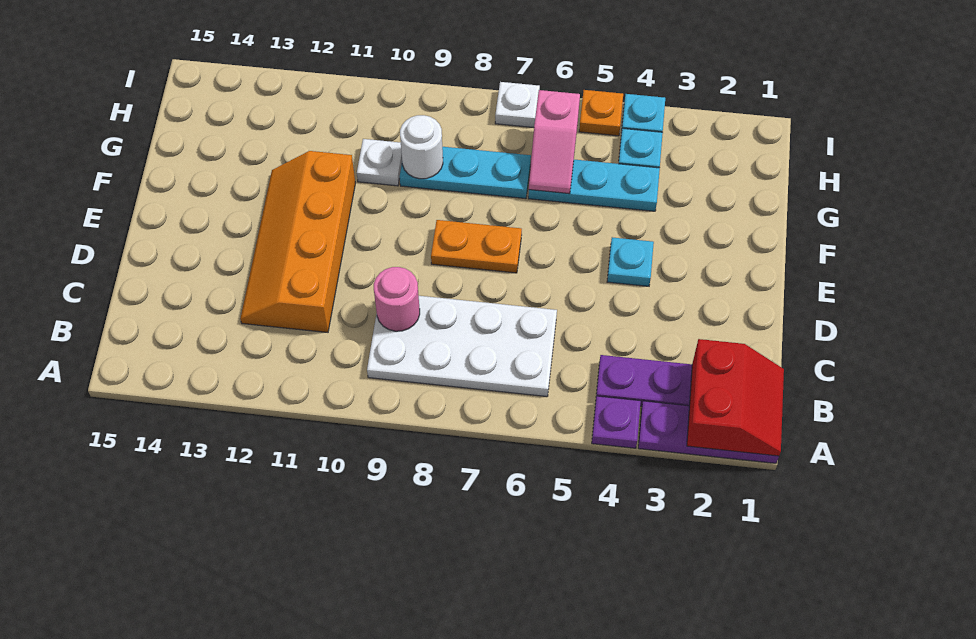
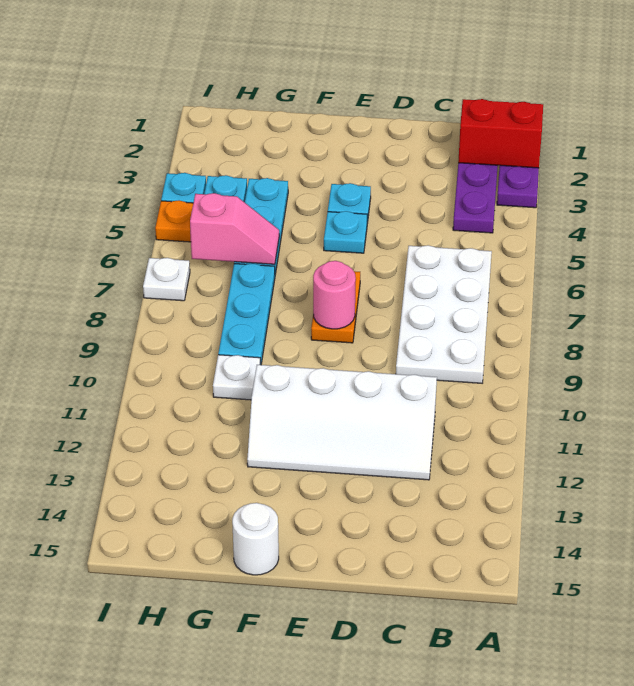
purple plate A4 level 1 -> none
pink round brick C9 level 2 -> pink round brick E8 level 2
orange slope C11:F12 level 1 top 11 -> white slope C11:F12 level 1 top 11
none -> cyan plate E5 level 1
white round brick G9 level 2 -> white round brick F15 level 1

